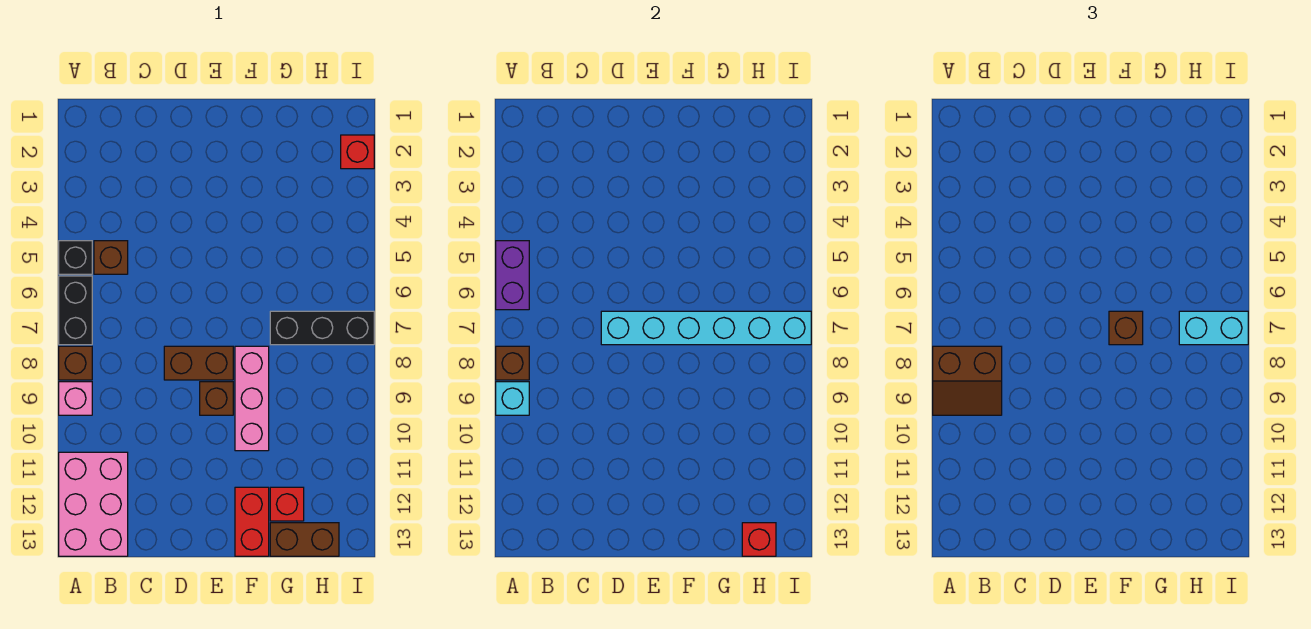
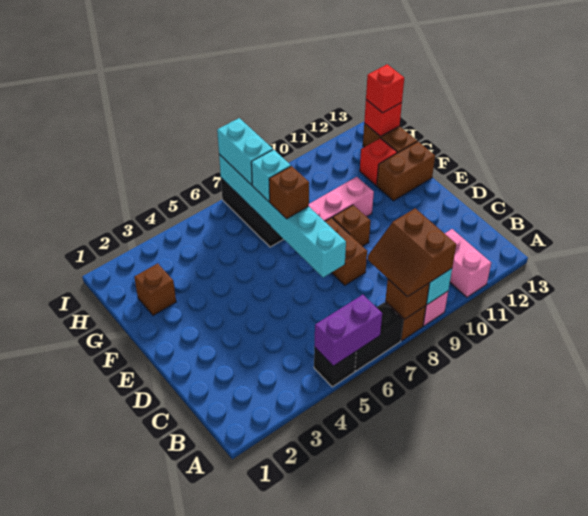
brown slope A8:B9 level 3 top 8 -> brown slope A8:B9 level 3 top 9
pink brick A11:B13 level 1 -> pink brick A11:B11 level 1
brown brick B5 level 1 -> brown brick G2 level 1
red brick F12:F13 level 1 -> brown brick F12:F13 level 1
none -> cyan brick G7 level 3
red brick I2 level 1 -> red brick H13 level 3

